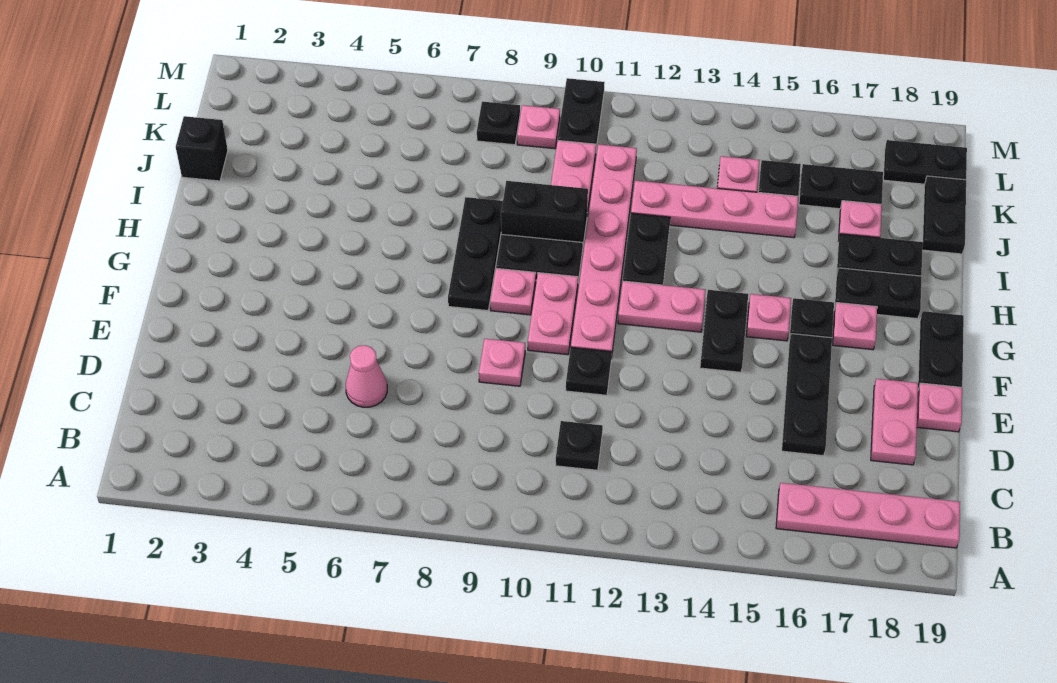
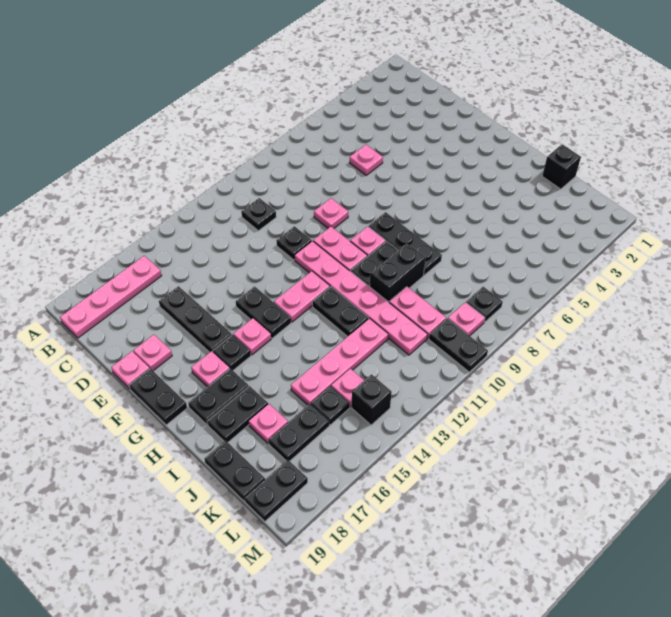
pink cone D6 level 1 -> pink plate D6 level 1
pink plate D18:E18 level 1 -> pink plate E18 level 1
none -> black brick L14 level 1

